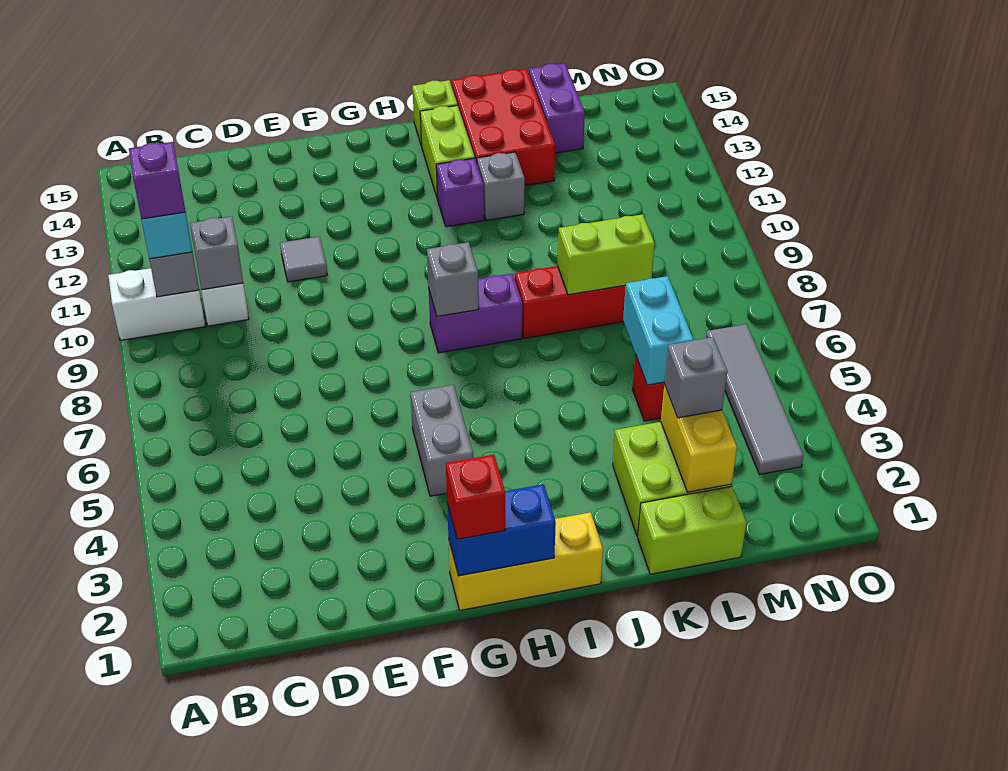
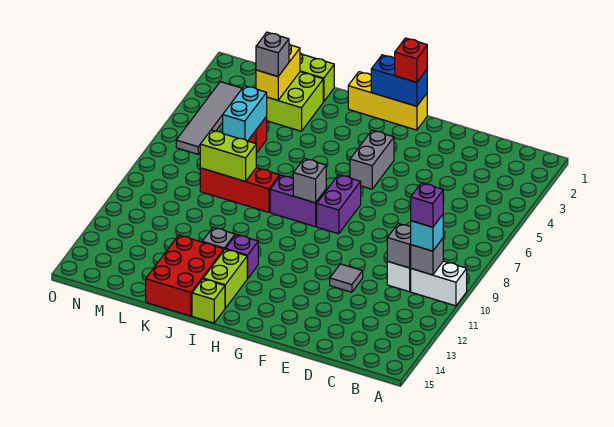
purple brick L14:L15 level 1 -> purple brick G7:G8 level 1

